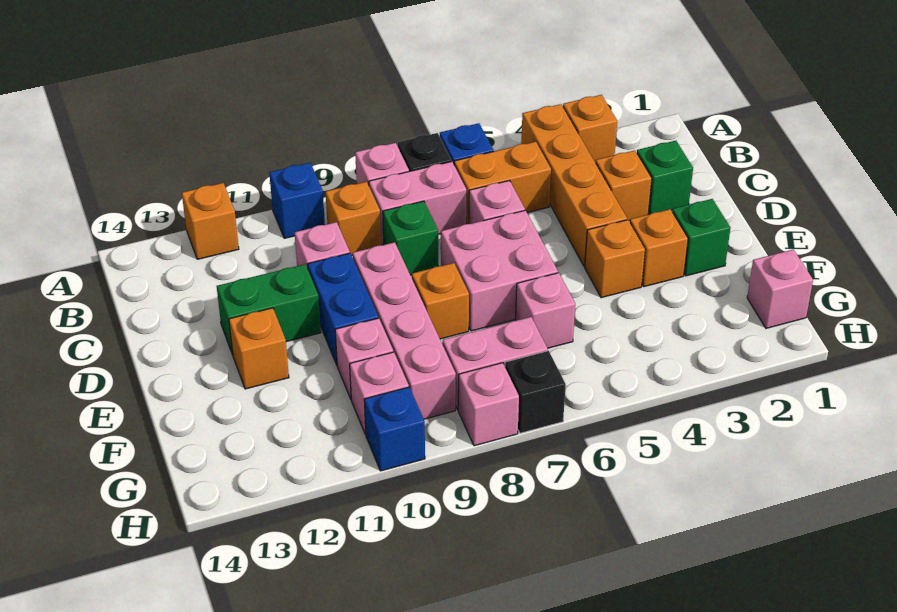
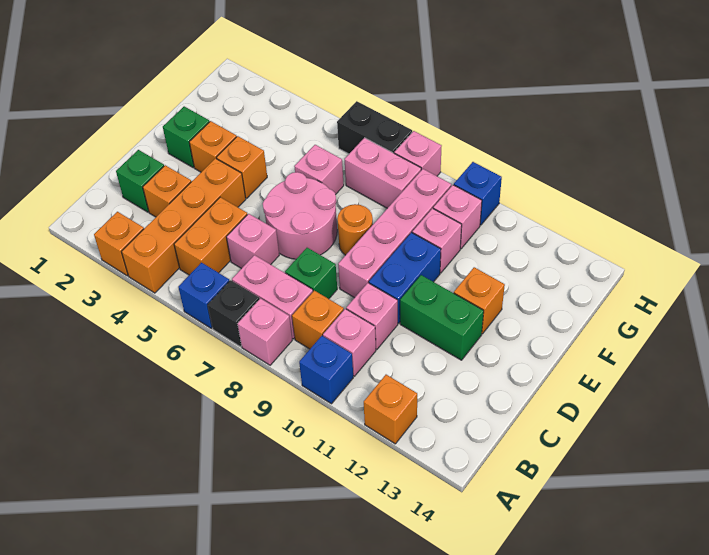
orange brick B5:B6 level 1 -> orange brick B5:C5 level 1
pink brick D6:E7 level 1 -> pink round brick D6:E7 level 1
orange brick E8 level 1 -> orange round brick E8 level 1
pink brick G1 level 1 -> pink brick B10 level 1
black brick H7 level 1 -> black brick H6:H7 level 1

